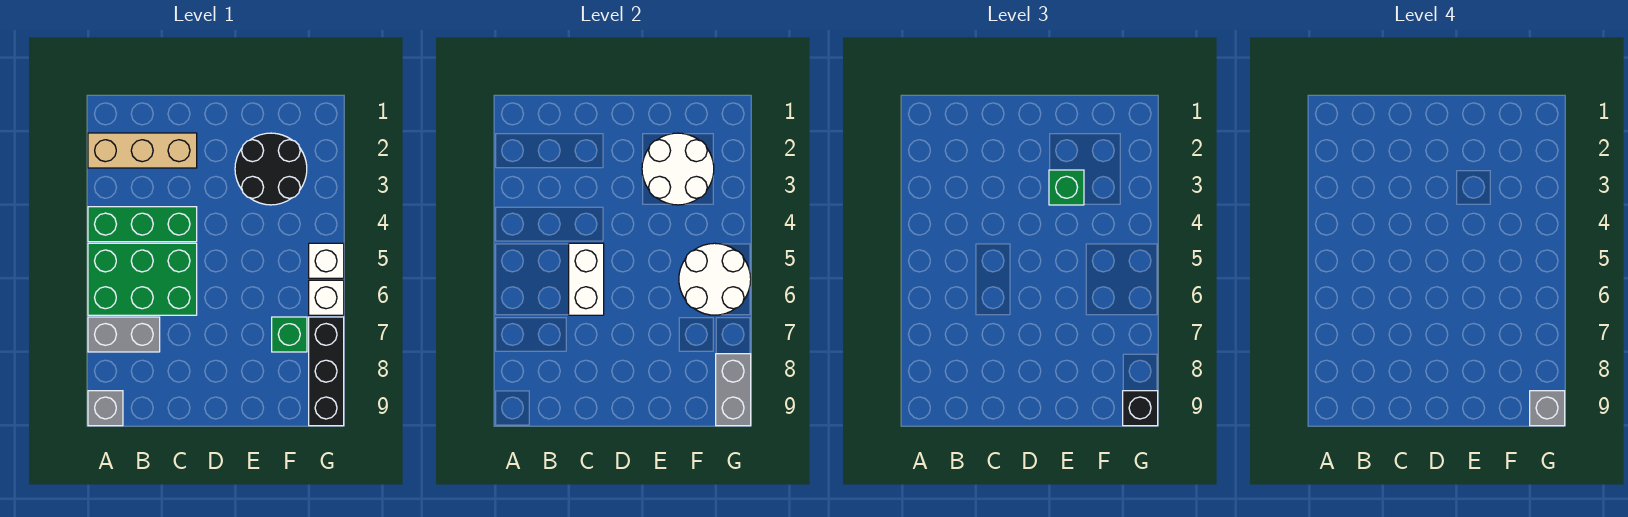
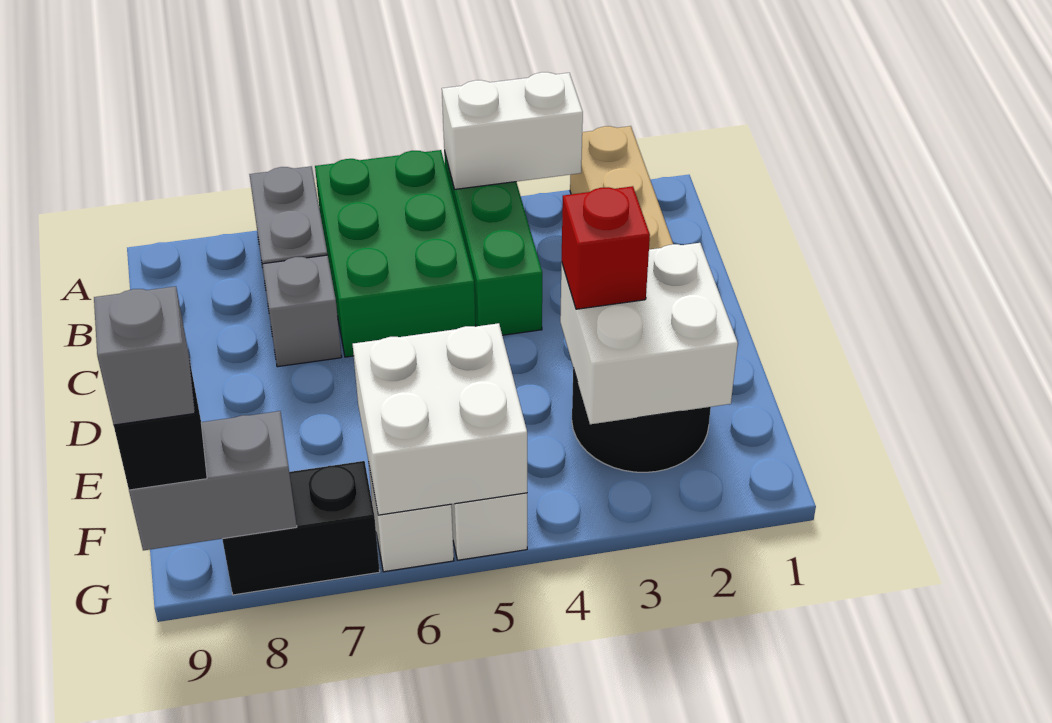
grey brick A9 level 1 -> grey brick C7 level 1
white brick C5:C6 level 2 -> white brick A3:A4 level 2
white round brick E2:F3 level 2 -> white brick E2:F3 level 2
green brick E3 level 3 -> red brick E3 level 3
white round brick F5:G6 level 2 -> white brick F5:G6 level 2
green brick F7 level 1 -> none
black brick G7:G9 level 1 -> black brick G7:G8 level 1

